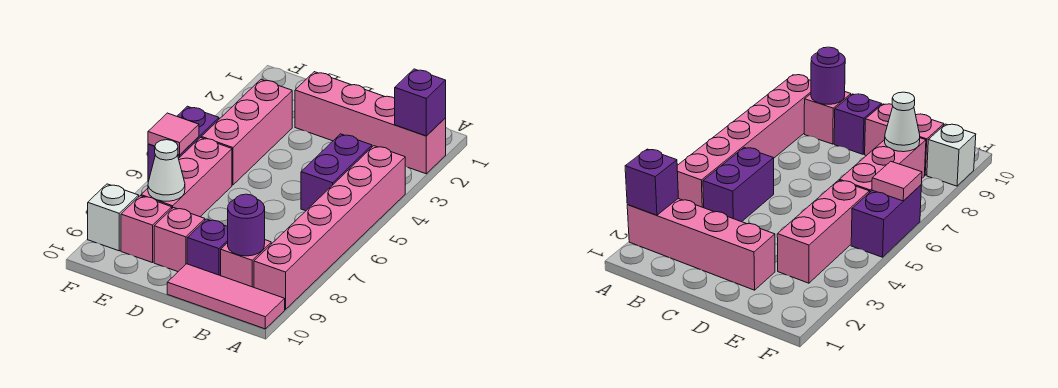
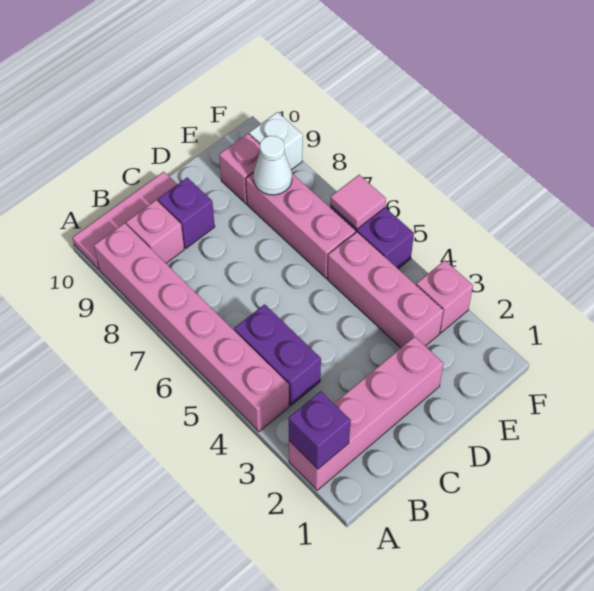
purple round brick B9 level 2 -> none
pink brick D9 level 1 -> pink brick F3 level 1

